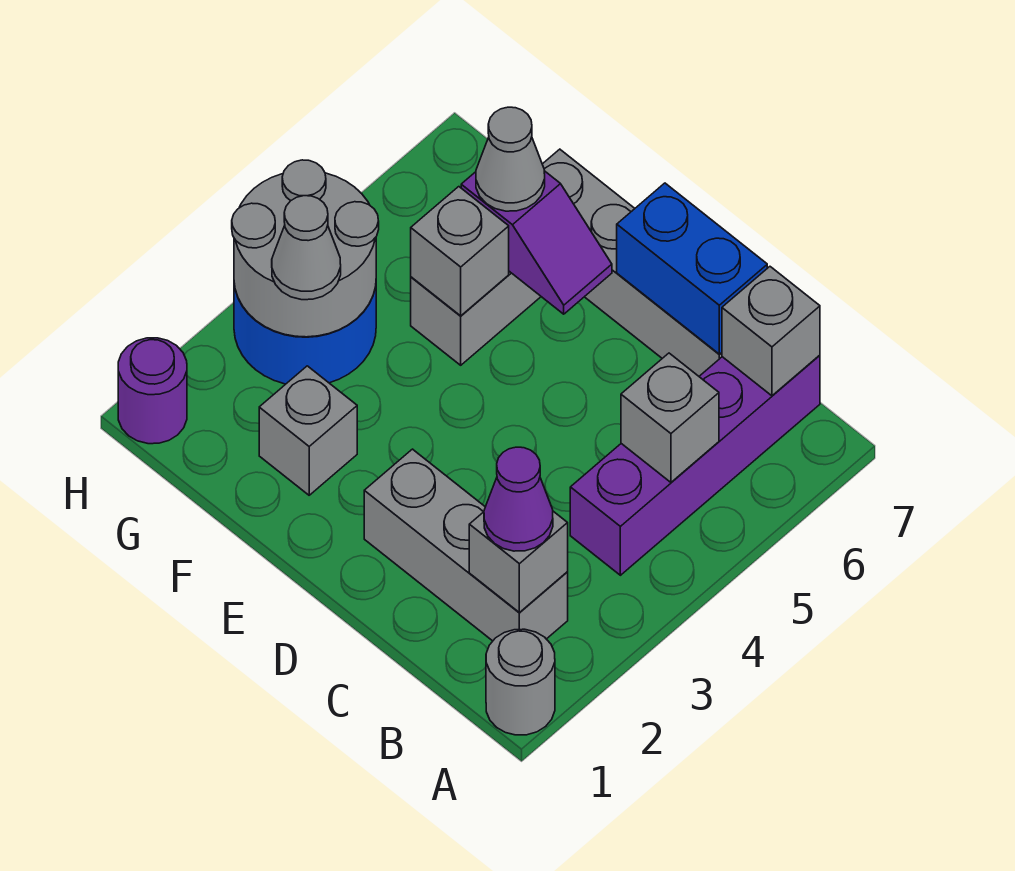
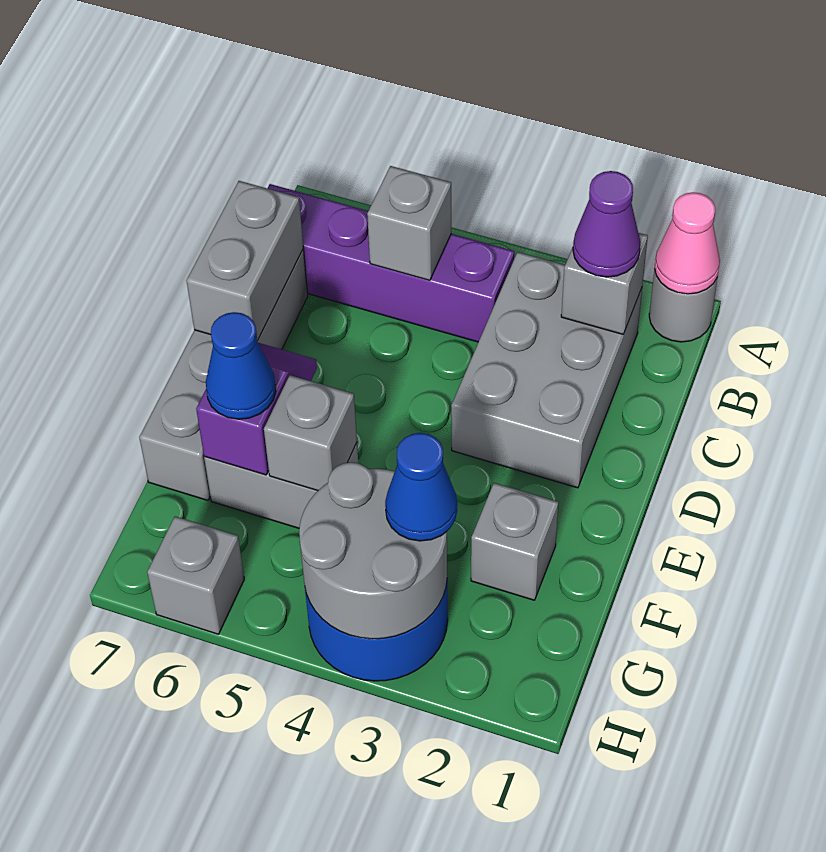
none -> pink cone A1 level 2
grey brick B2:D2 level 1 -> grey brick B2:D3 level 1
grey brick B7 level 2 -> grey brick H6 level 1
blue brick C7:D7 level 2 -> grey brick C7:D7 level 2
grey cone F6 level 3 -> blue cone F6 level 3
grey cone G3 level 3 -> blue cone G3 level 3
purple round brick H1 level 1 -> none

